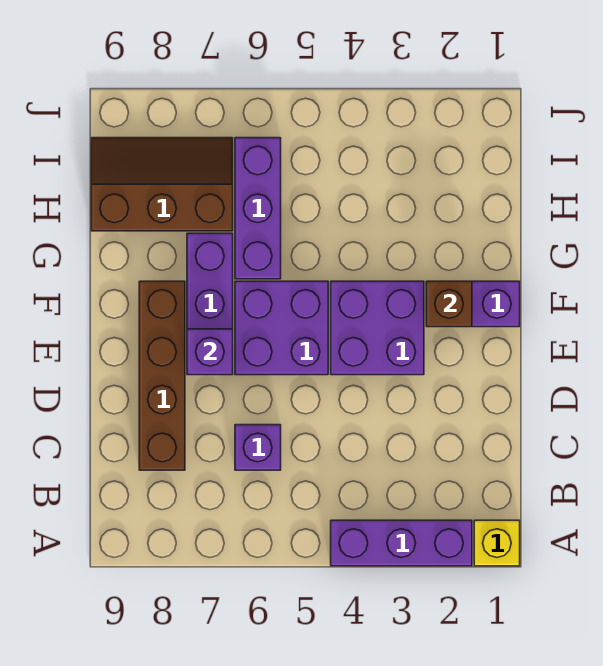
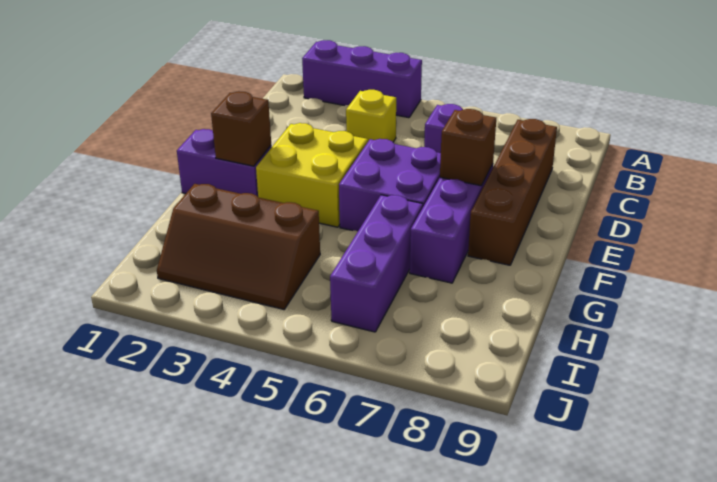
yellow brick A1 level 1 -> yellow brick C4 level 1
purple brick E3:F4 level 1 -> yellow brick E3:F4 level 1
purple brick E7 level 2 -> brown brick E7 level 2
brown slope H7:I9 level 1 top H -> brown slope H2:I4 level 1 top H

